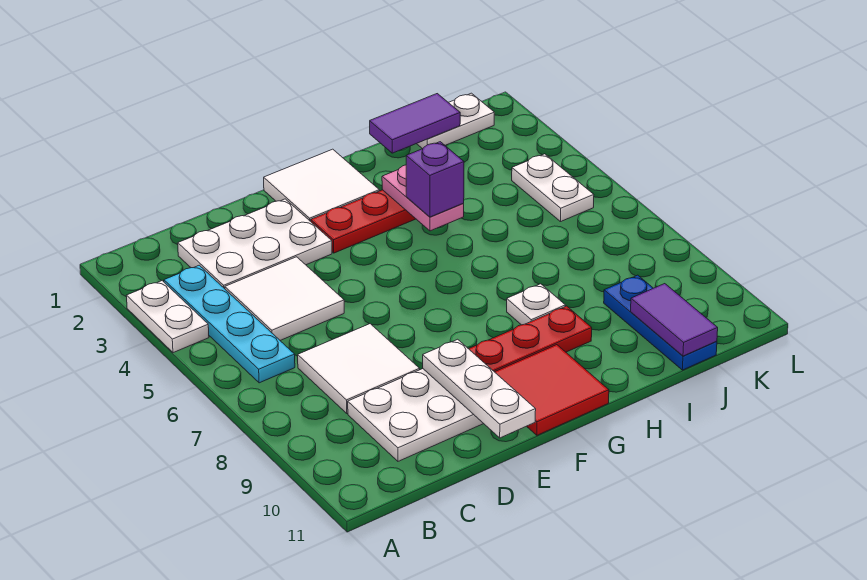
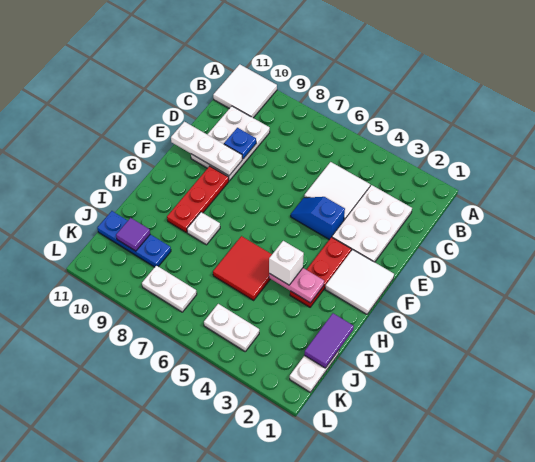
white plate A3:A4 level 1 -> white plate K7:K8 level 1
cyan plate B3:B6 level 1 -> none
white tile C7:D8 level 1 -> white tile A10:B11 level 1
none -> blue plate D9 level 2
none -> blue slope E4:E5 level 1 top 4
red tile F10:G11 level 1 -> red tile H5:I6 level 1
purple brick H4 level 3 -> white brick H4 level 3
purple tile J10:J11 level 2 -> purple tile J10 level 2

